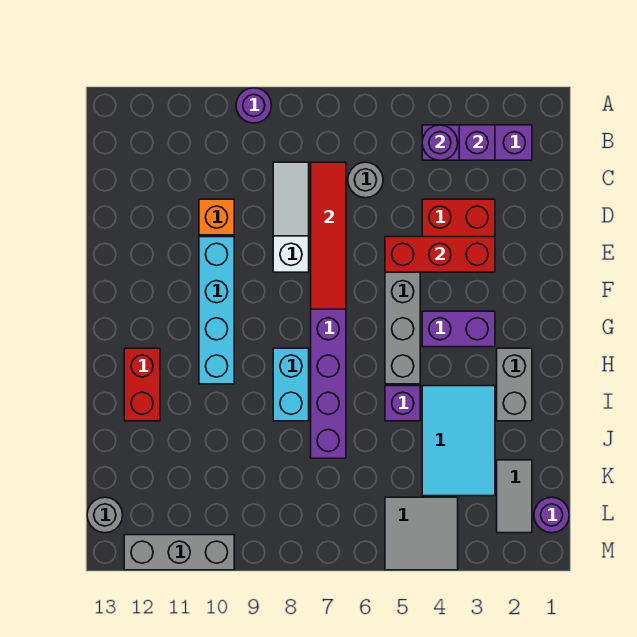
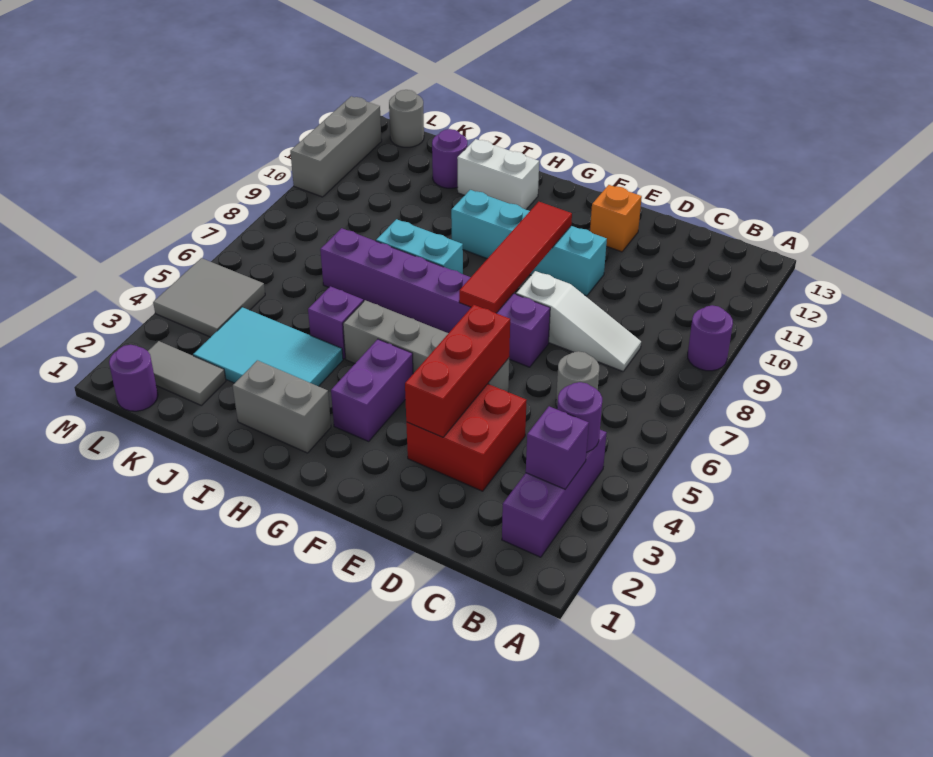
red tile C7:F7 level 2 -> red tile F7:F10 level 2
orange brick D10 level 1 -> orange brick E12 level 1
red brick H12:I12 level 1 -> white brick H12:I12 level 1
none -> purple round brick J12 level 1

